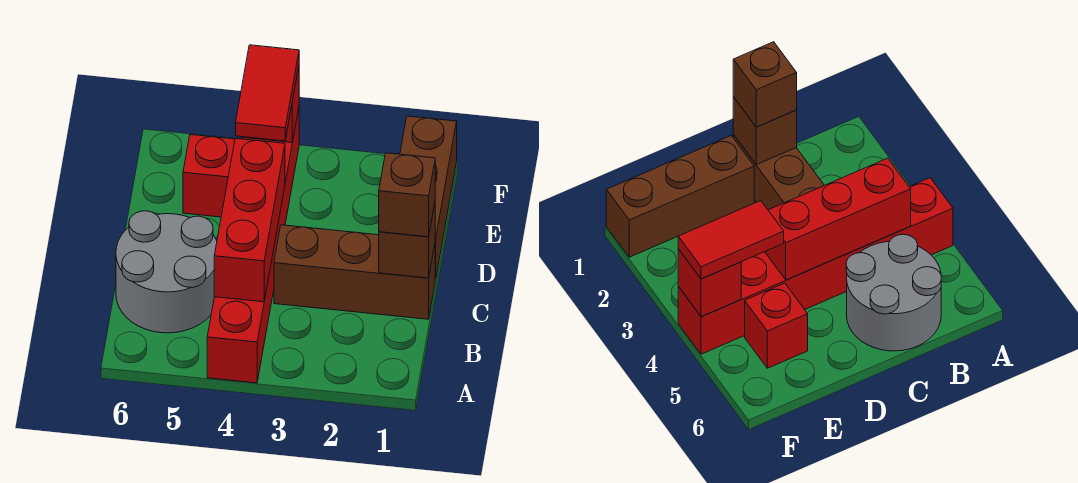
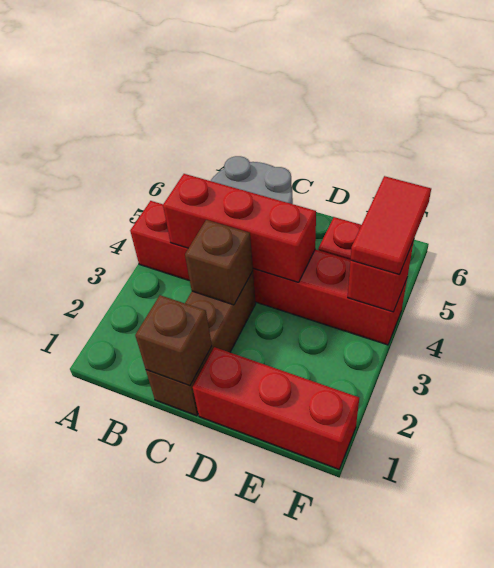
brown brick C1 level 3 -> brown brick C3 level 2
brown brick D1:F1 level 1 -> red brick D1:F1 level 1
red tile E4:F4 level 3 -> red tile F4:F5 level 3

